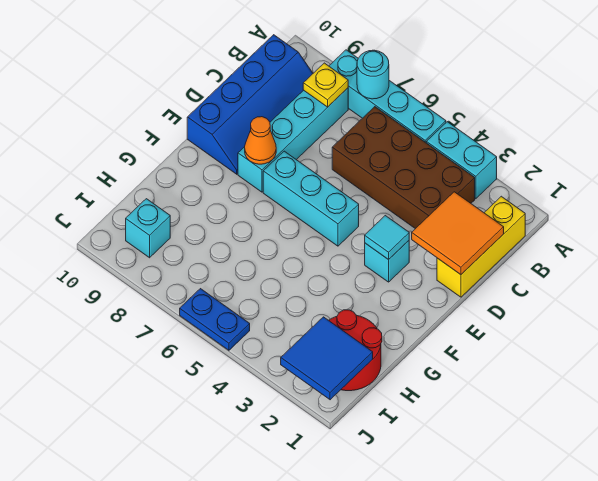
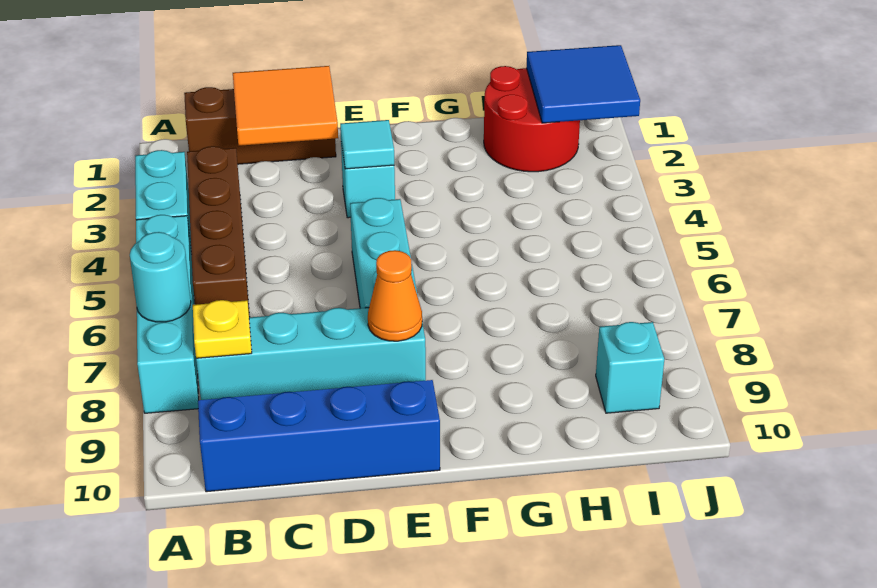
yellow brick B1:D1 level 1 -> brown brick B1:D1 level 1
brown brick B3:C6 level 1 -> brown brick B3:B6 level 1
blue plate J5:J6 level 1 -> none

